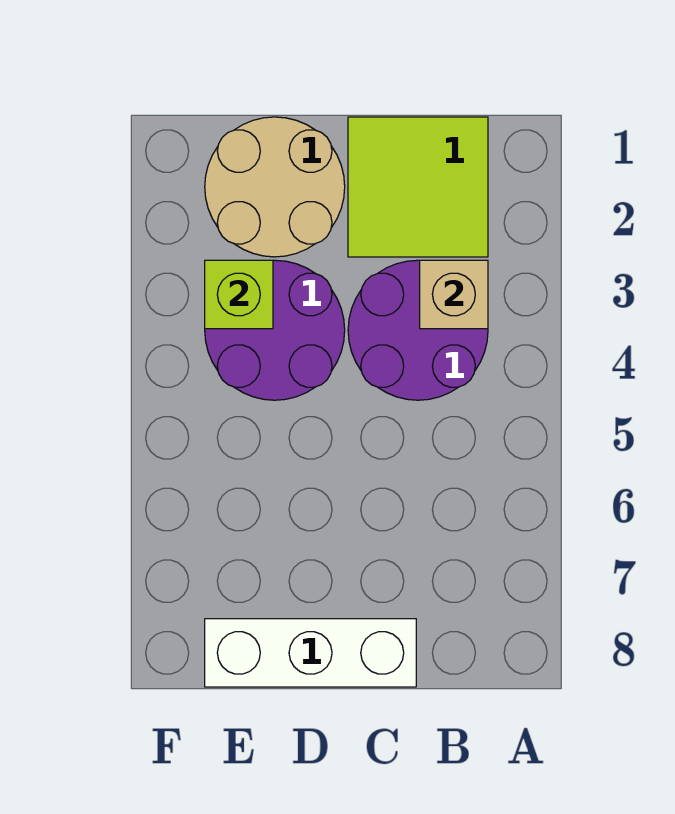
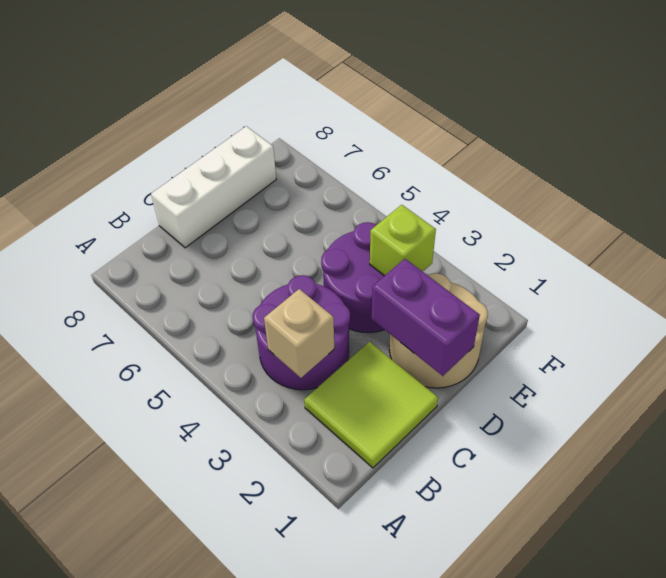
none -> purple brick D1:D2 level 2

